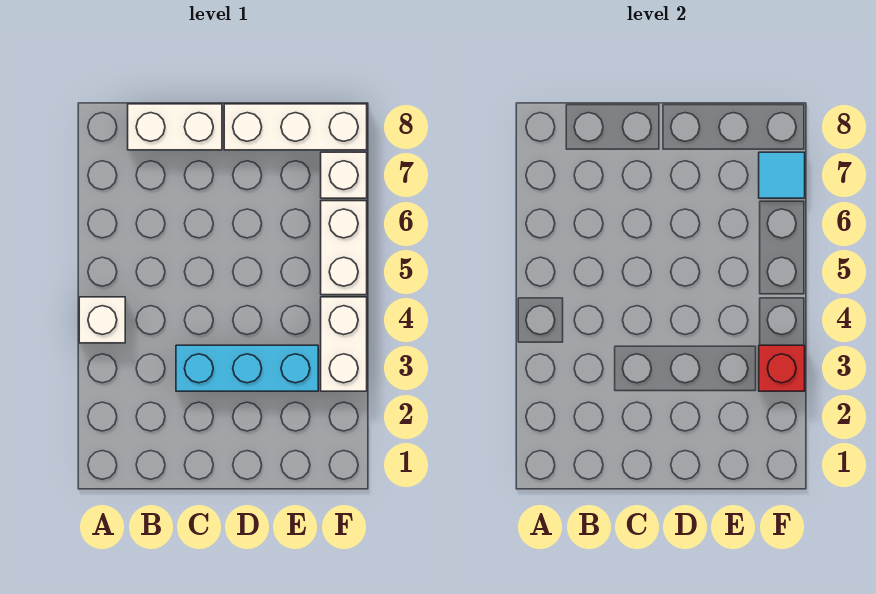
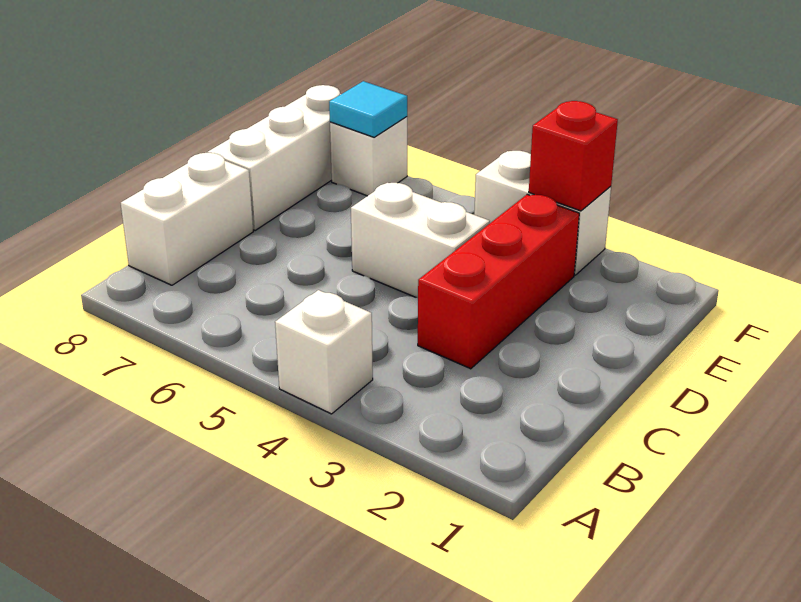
cyan brick C3:E3 level 1 -> red brick C3:E3 level 1
white brick F5:F6 level 1 -> white brick D4:D5 level 1

